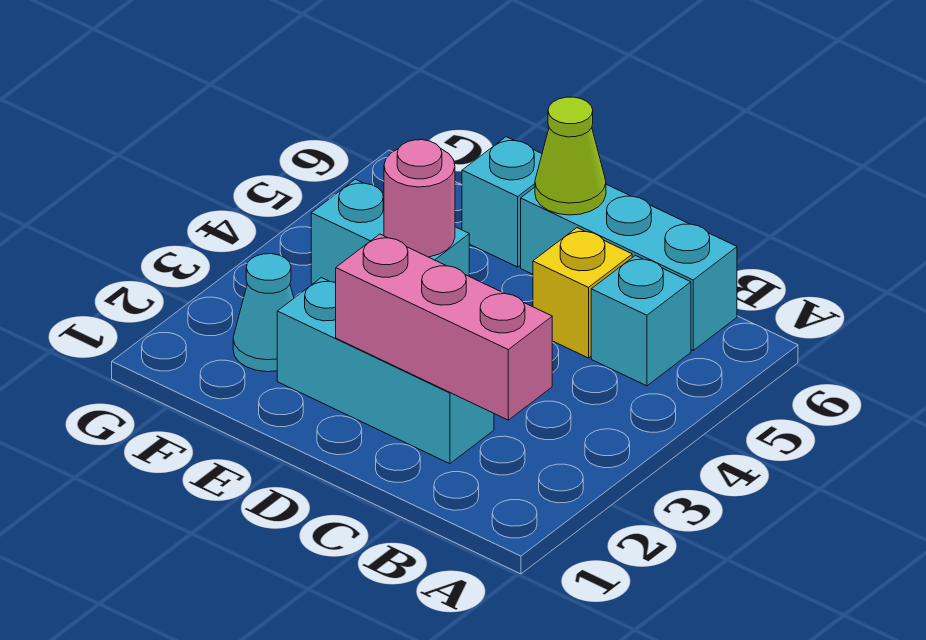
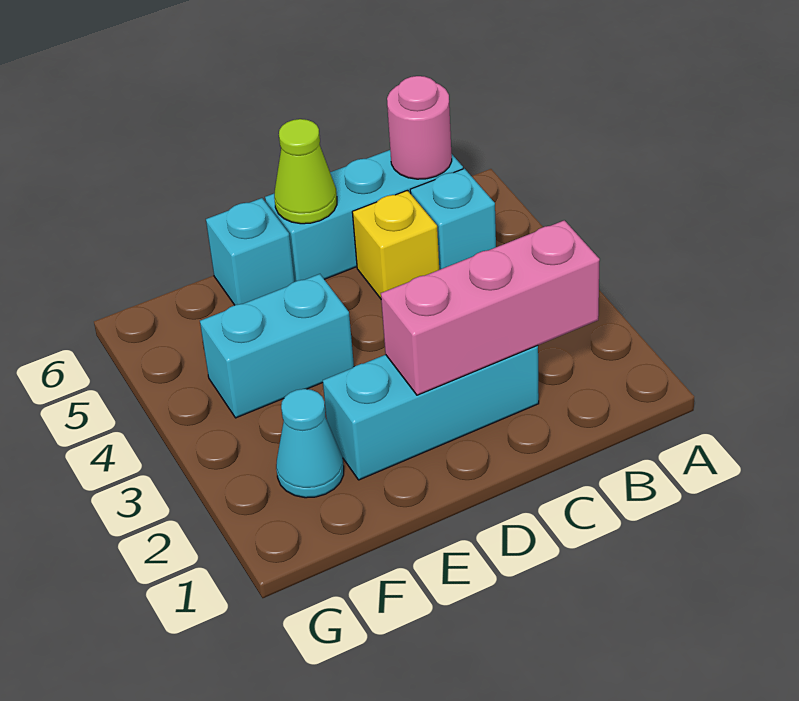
pink round brick E4 level 2 -> pink round brick B6 level 2

